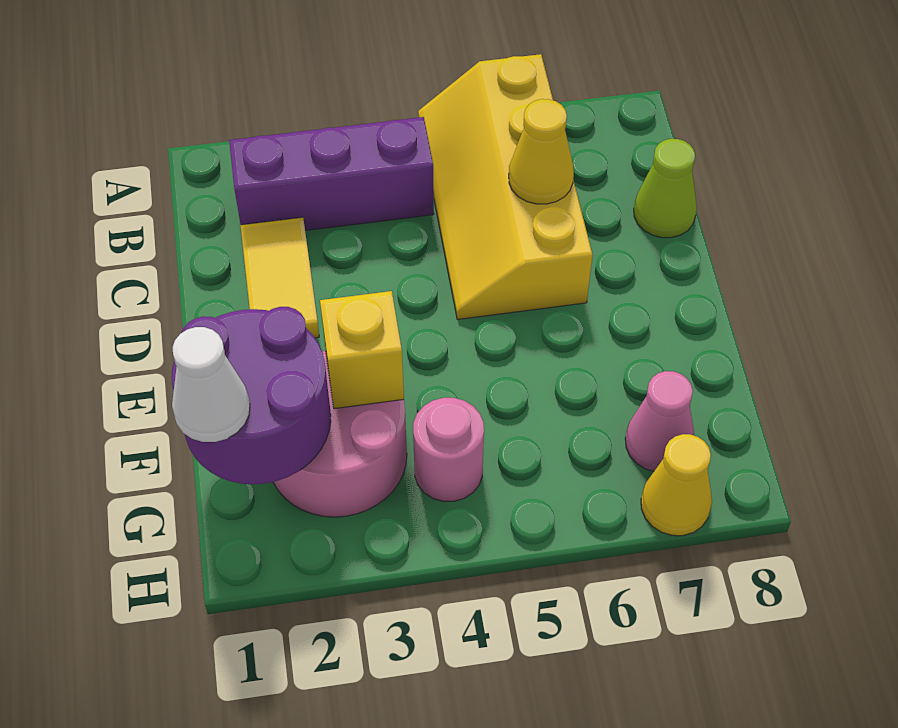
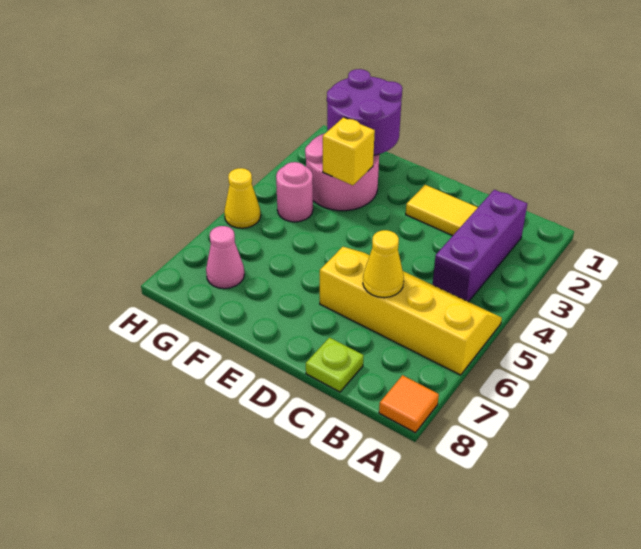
none -> orange tile A8 level 1
lime cone C8 level 1 -> lime plate C8 level 1
white cone G1 level 3 -> none
yellow cone H7 level 1 -> yellow cone H5 level 1

